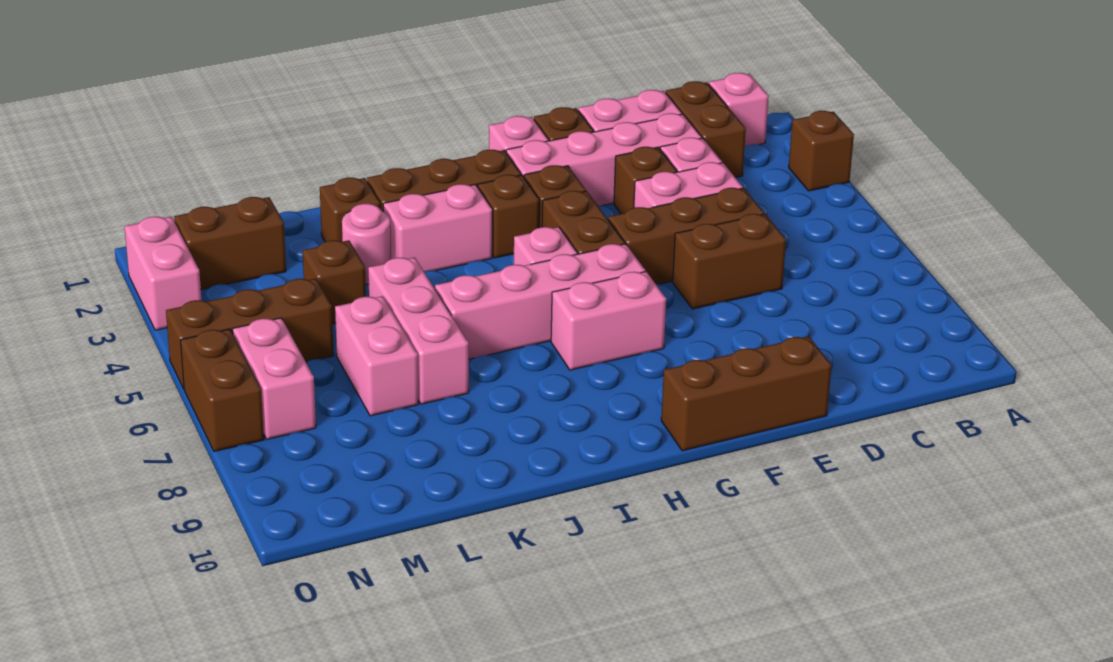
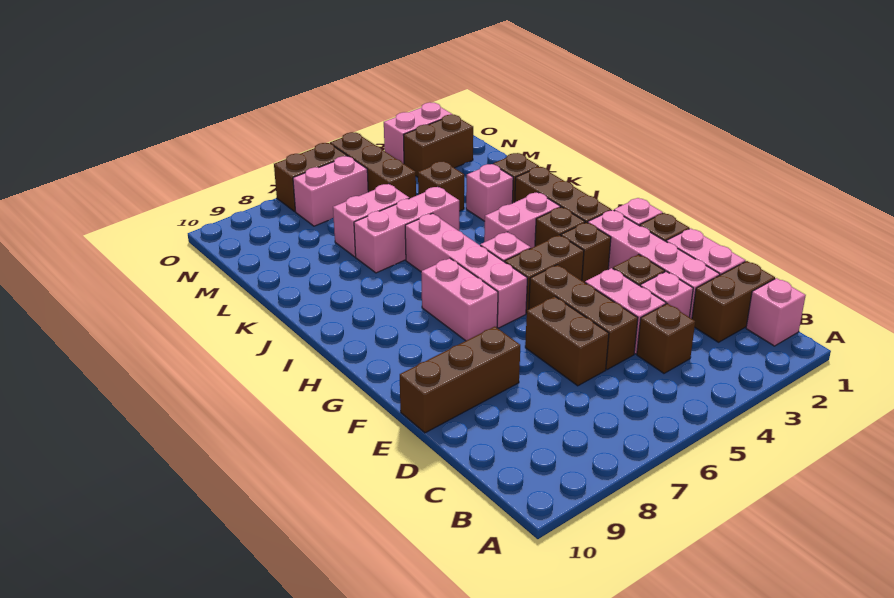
brown brick A3 level 1 -> brown brick C4 level 1
brown brick E10:G10 level 1 -> brown brick E8:E10 level 1
pink brick I3:J3 level 1 -> pink brick I3:I4 level 1
pink round brick K3 level 1 -> pink brick K3 level 1
brown brick M2:N2 level 1 -> brown brick N2:N3 level 1

